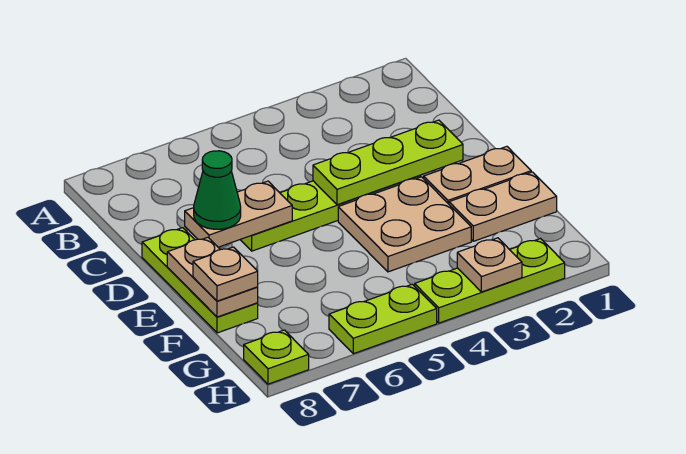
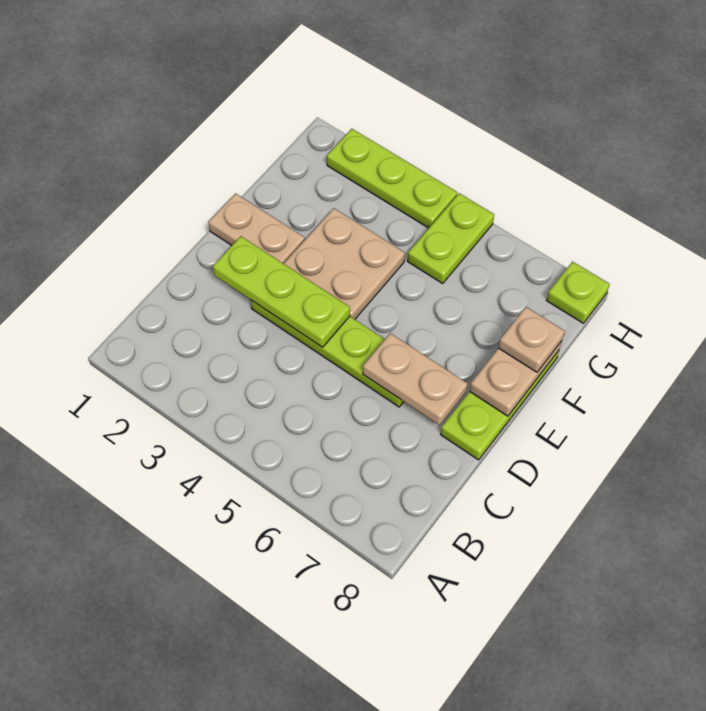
green cone D7 level 3 -> none
tan plate F1:F2 level 1 -> none
tan plate H3 level 2 -> none
lime plate H5:H6 level 1 -> lime plate G5:H5 level 1

